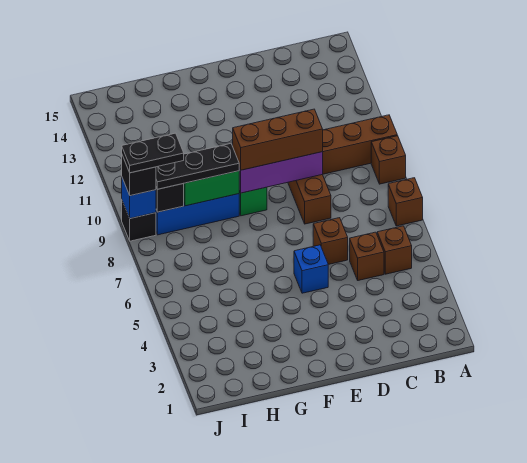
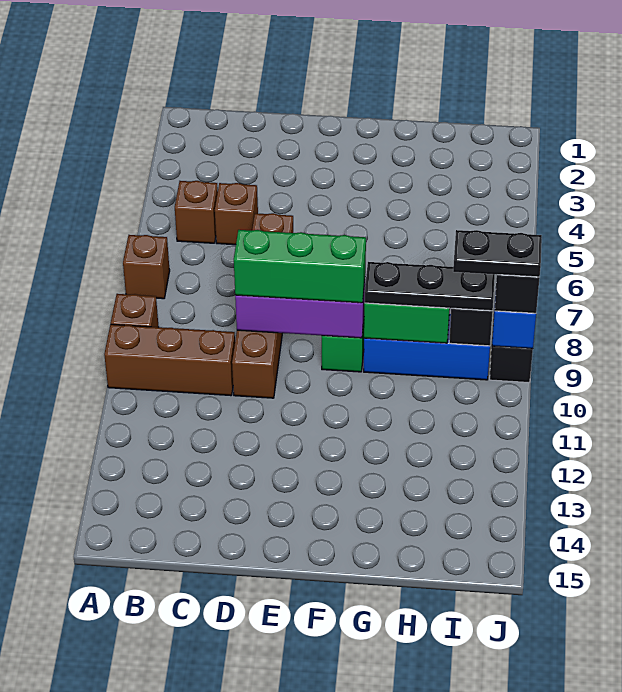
brown brick D9:F9 level 3 -> green brick D9:F9 level 3
blue brick E5 level 1 -> none

